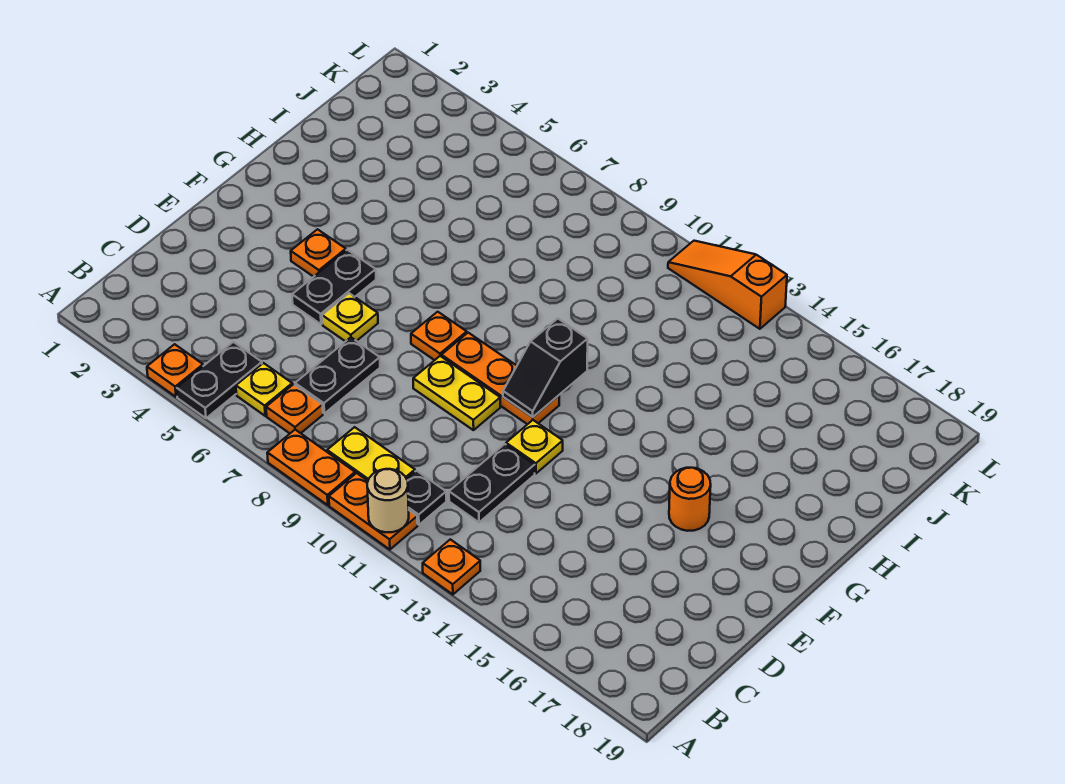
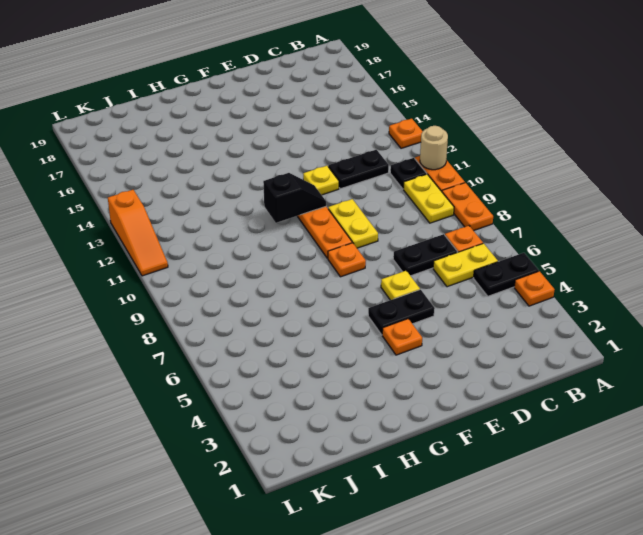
yellow plate B6 level 1 -> yellow plate B6:C6 level 1
orange round brick F16 level 1 -> none

